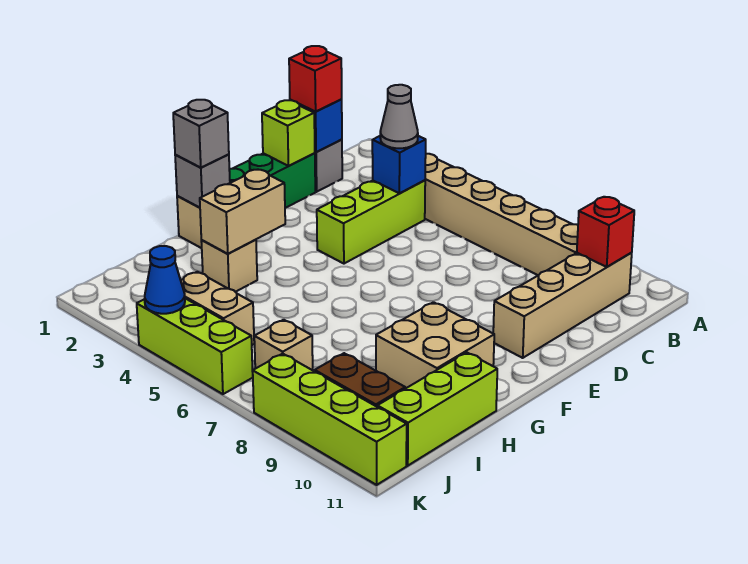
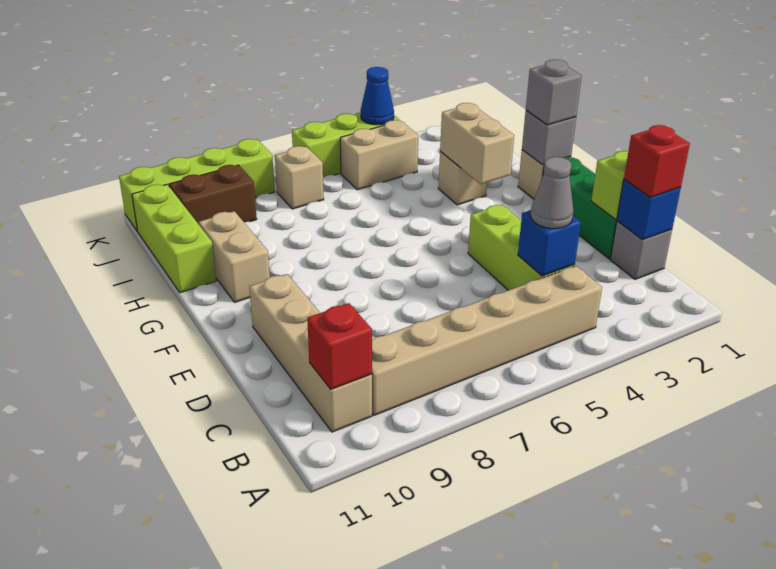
tan brick G9:H10 level 1 -> tan brick G10:H10 level 1

